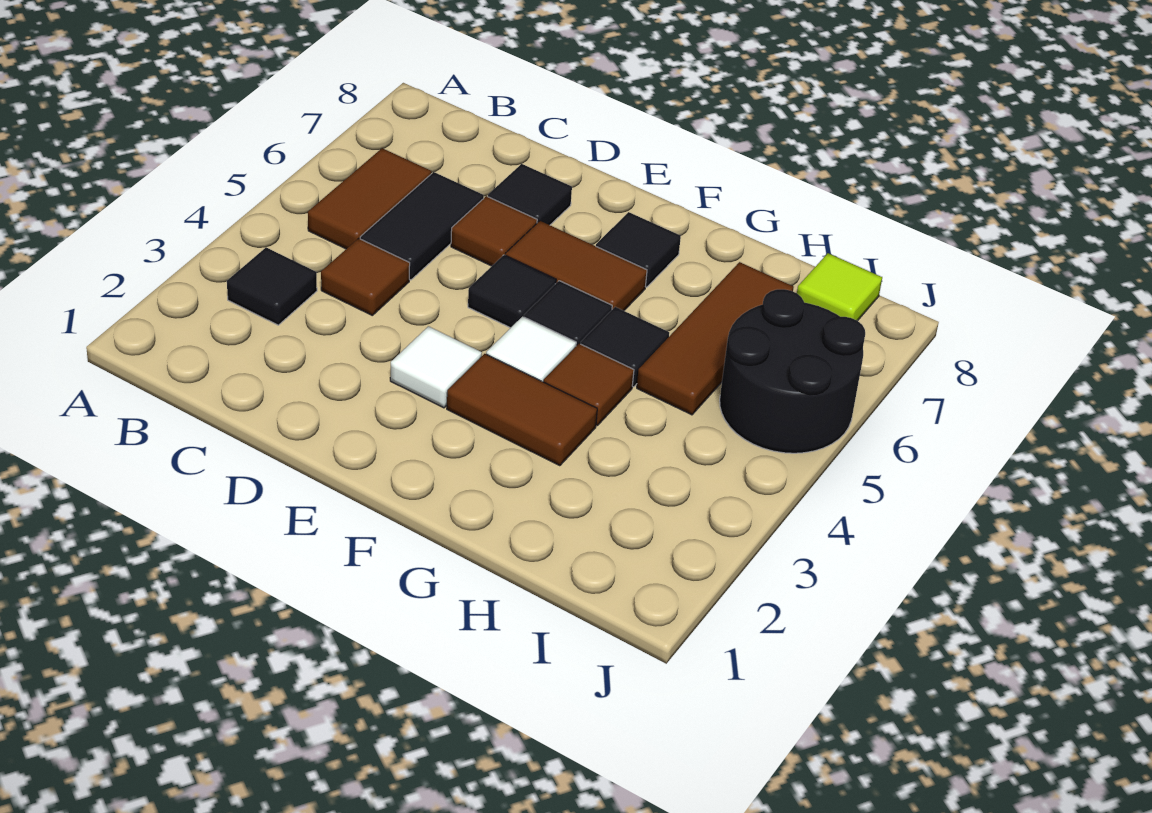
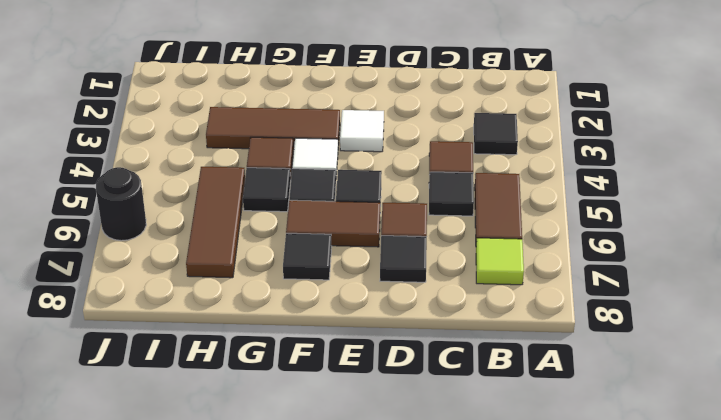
black tile C5:C6 level 1 -> black tile C5 level 1
brown tile F3:G3 level 1 -> brown tile F3:H3 level 1
black round brick I5:J6 level 1 -> black round brick J6 level 1
lime tile I8 level 1 -> lime tile B7 level 1

